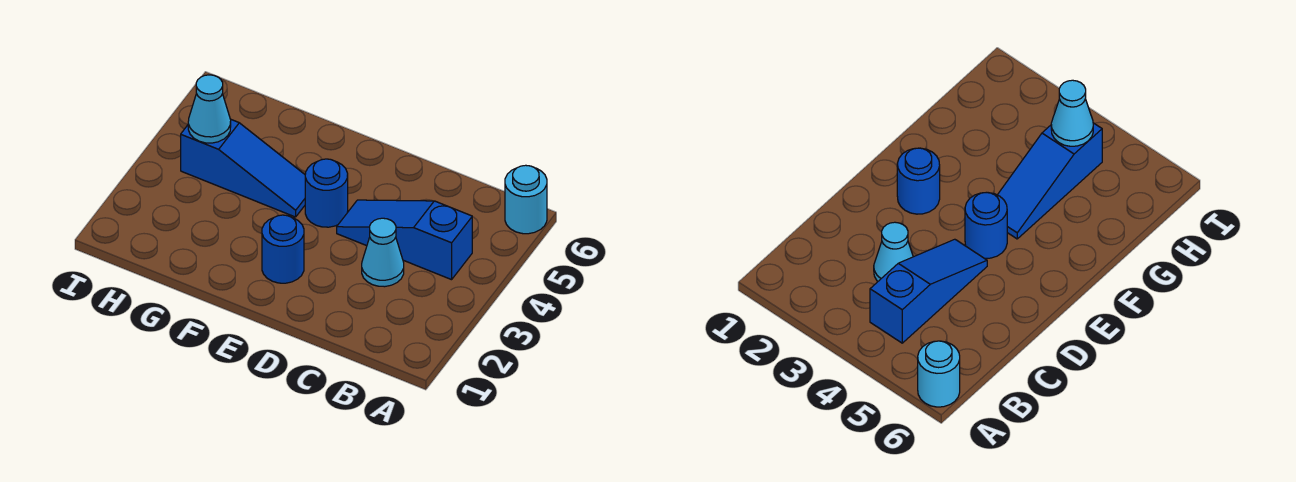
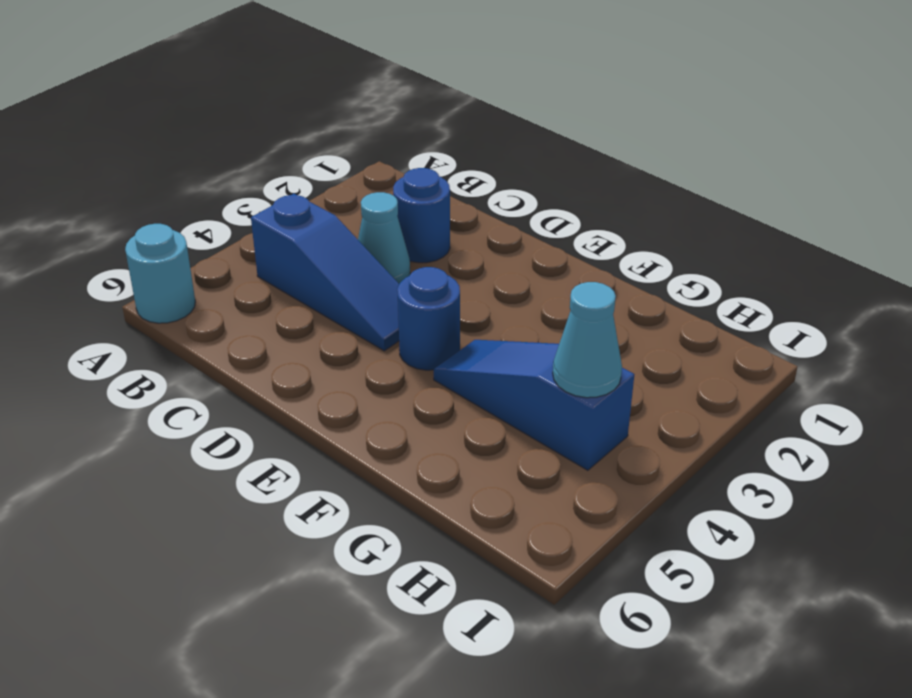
blue round brick E2 level 1 -> blue round brick C2 level 1

